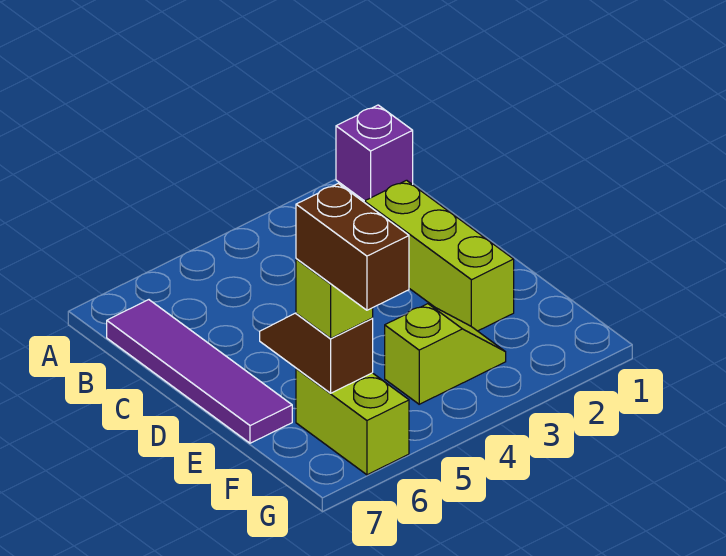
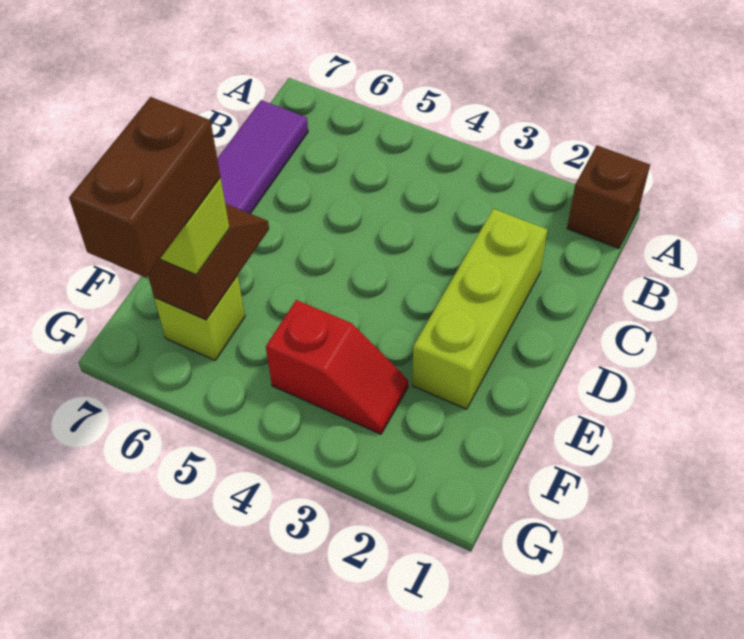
purple brick A1 level 1 -> brown brick A1 level 1
lime slope F3:F4 level 1 top 4 -> red slope F3:F4 level 1 top 4
lime brick F6:G6 level 1 -> lime brick F6 level 1

